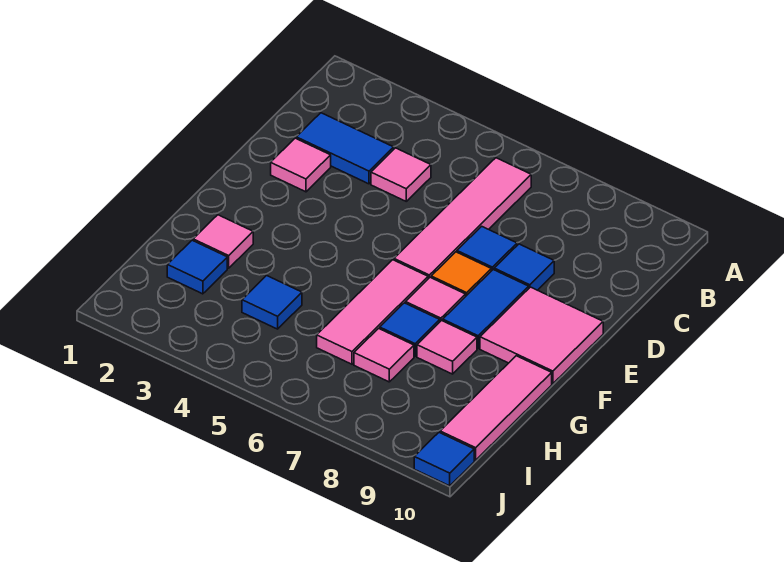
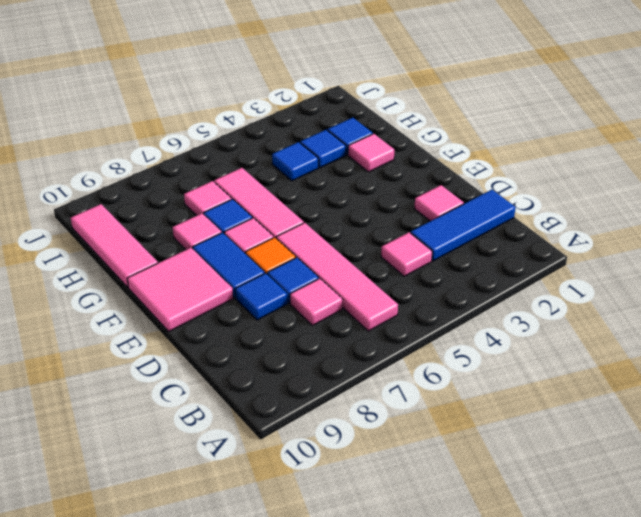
blue tile C2:C3 level 1 -> blue tile C1:C3 level 1
none -> pink tile C7 level 1
blue tile J10 level 1 -> blue tile H3 level 1

